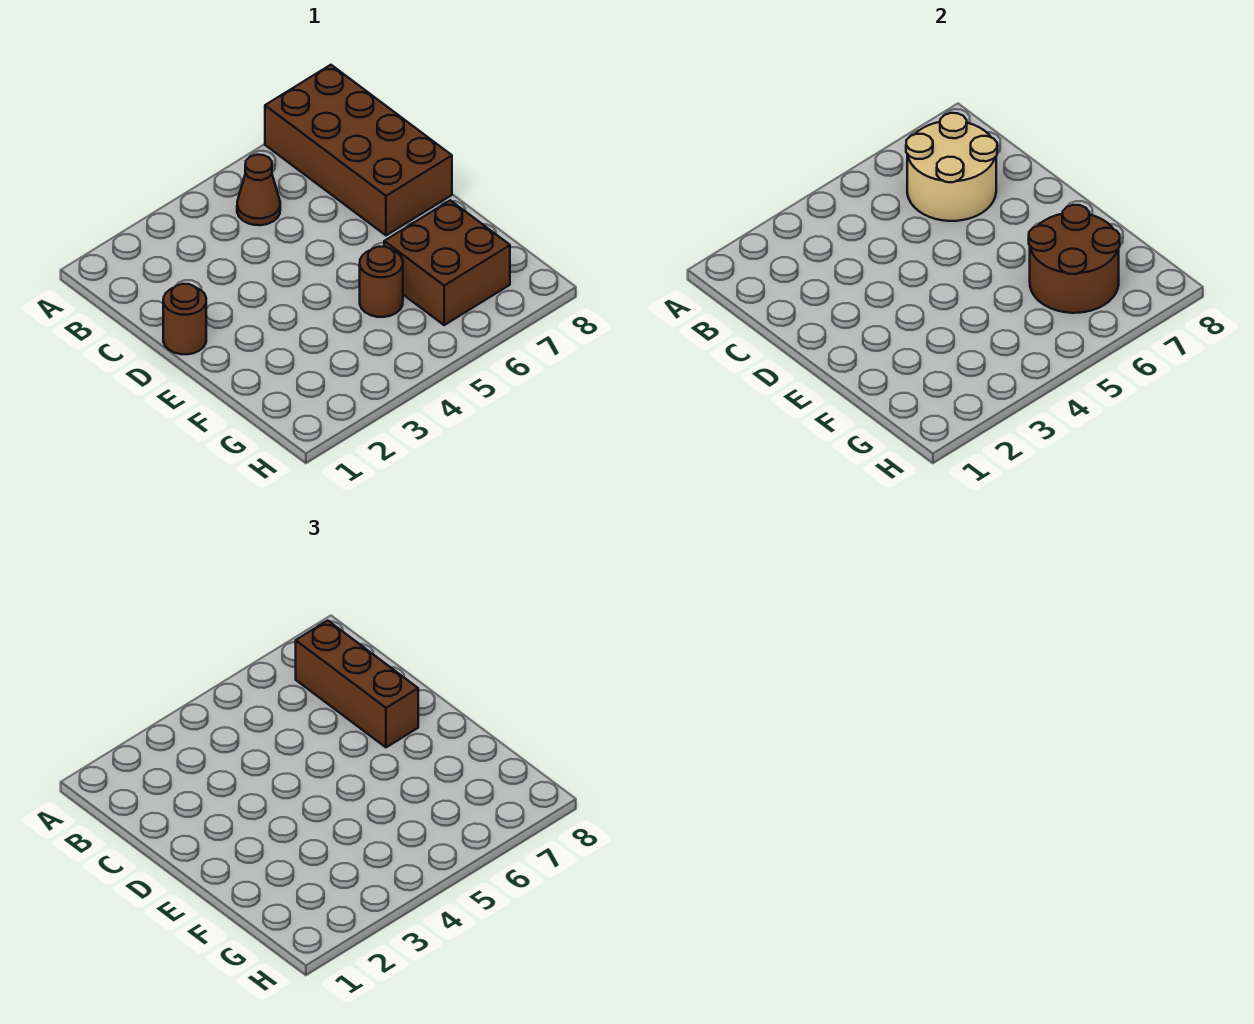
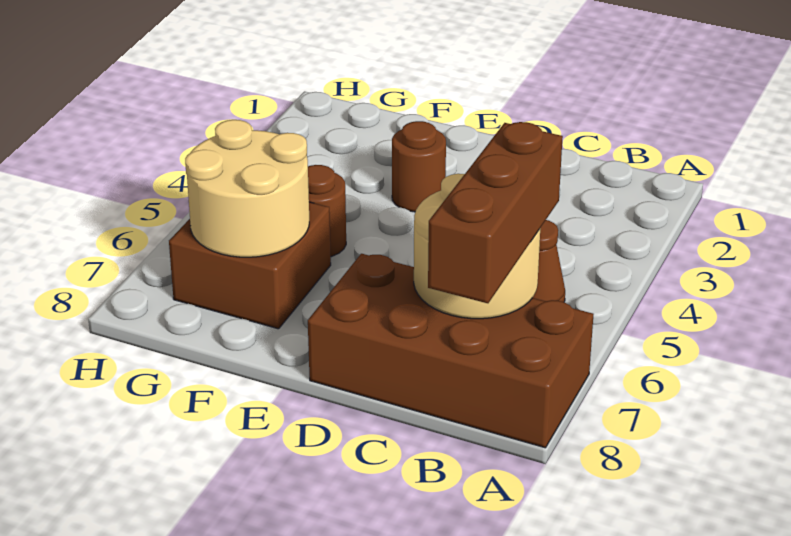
brown brick B7:D7 level 3 -> brown brick B6:B8 level 3
brown round brick D1 level 1 -> brown round brick E3 level 1
brown round brick F6:G7 level 2 -> tan round brick F6:G7 level 2

